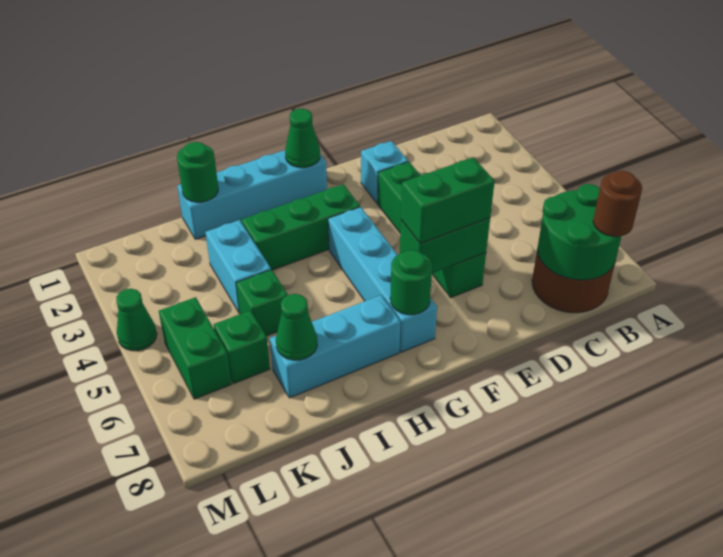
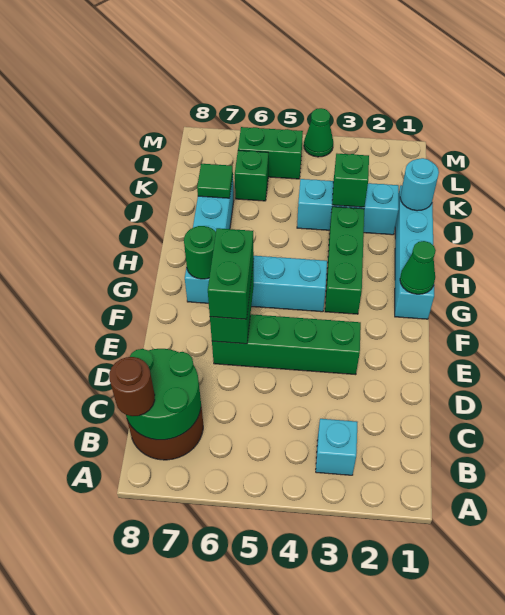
cyan brick E2 level 1 -> cyan brick B3 level 1
green round brick J1 level 2 -> cyan round brick J1 level 2
cyan brick J3:J4 level 1 -> cyan brick J2:J4 level 1
green brick J5 level 1 -> green brick J3 level 2
green cone J7 level 2 -> green tile J7 level 2

